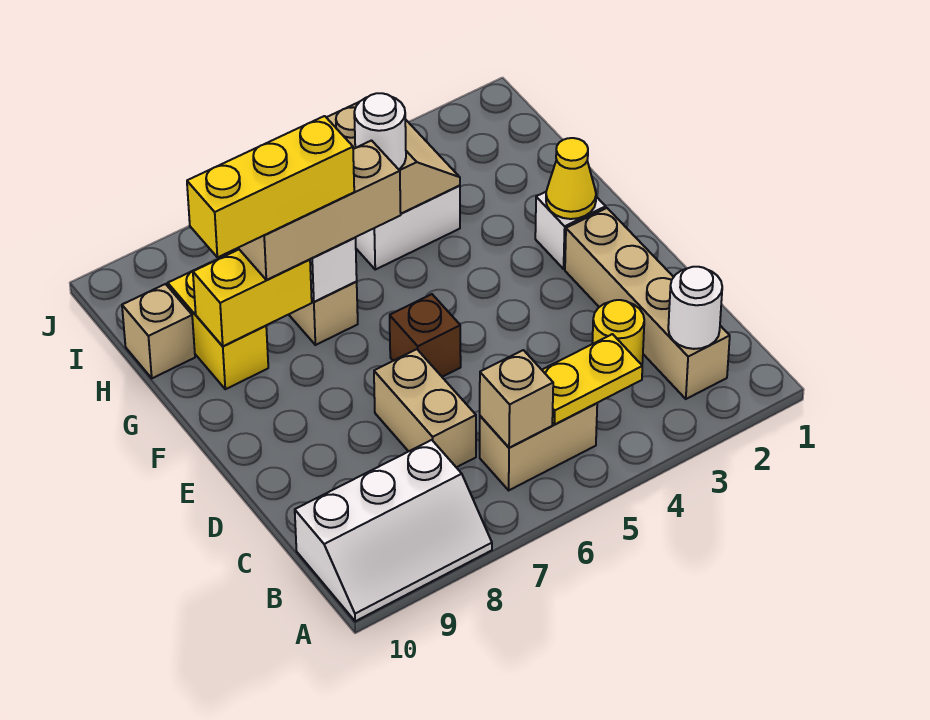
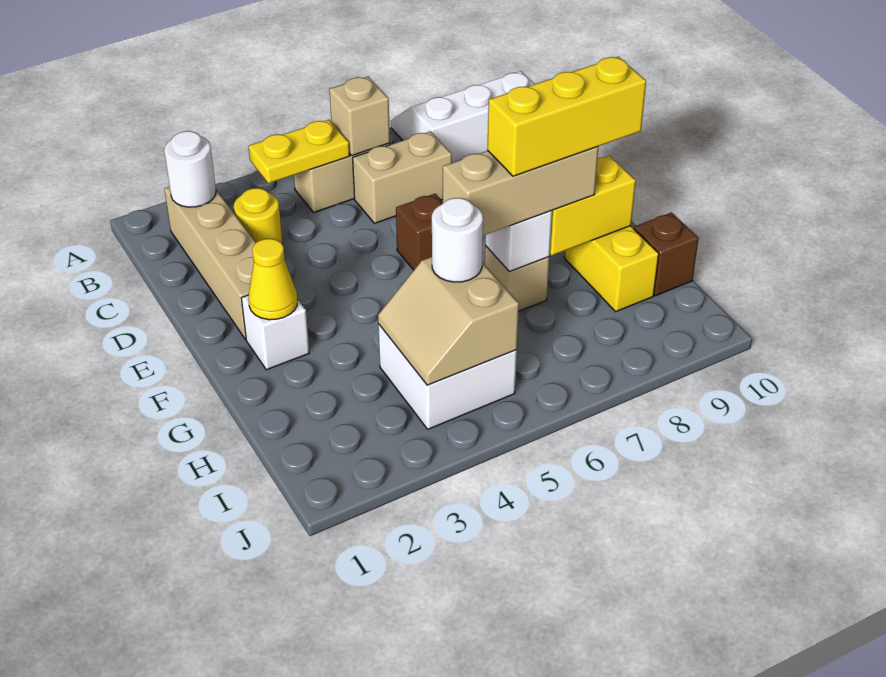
tan brick C7:D7 level 1 -> tan brick C6:C7 level 1
tan brick H10 level 1 -> brown brick H10 level 1

